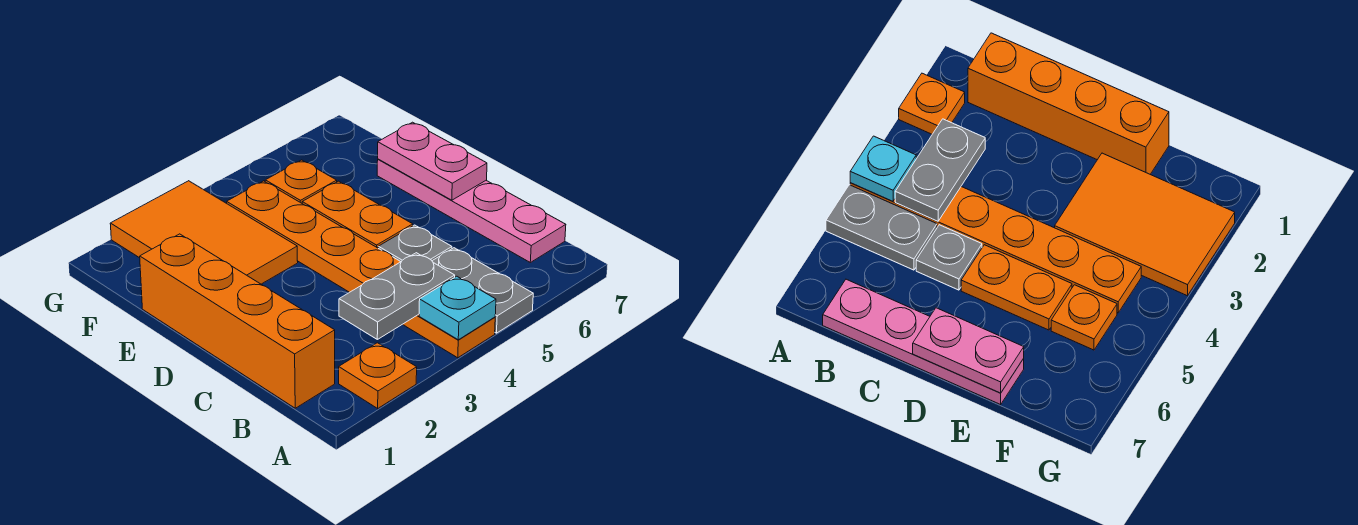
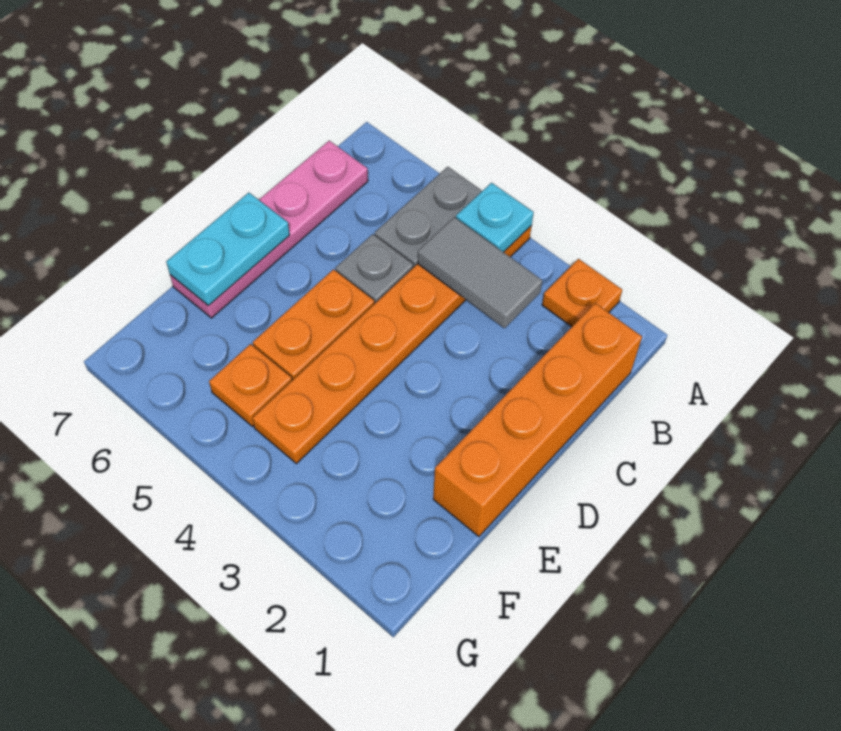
grey plate B3:B4 level 2 -> grey tile B3:B4 level 2
pink plate D7:E7 level 2 -> cyan plate D7:E7 level 2
orange tile E2:G3 level 1 -> none

